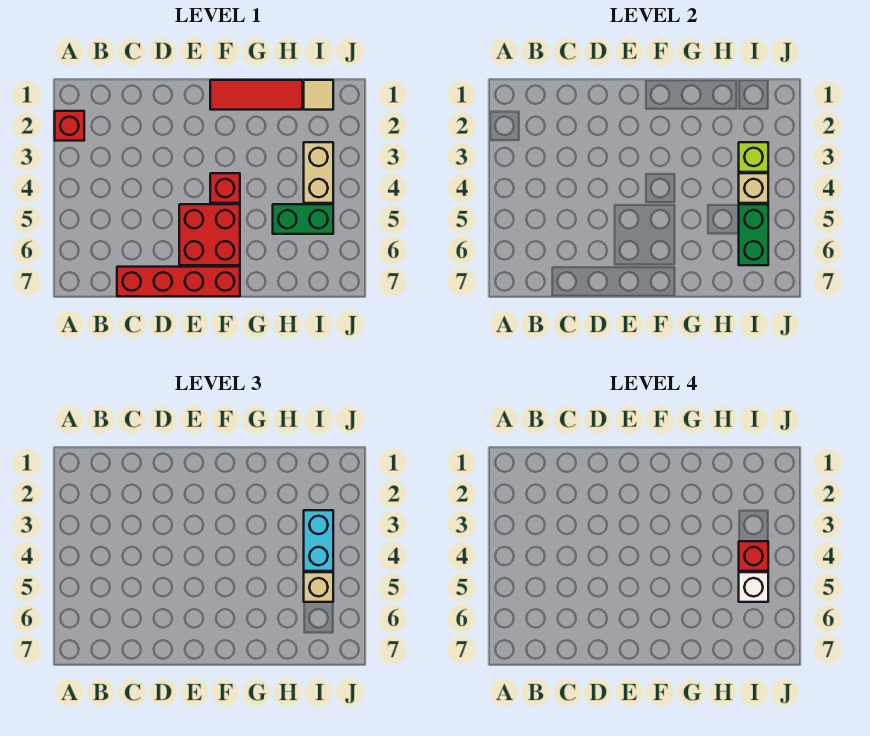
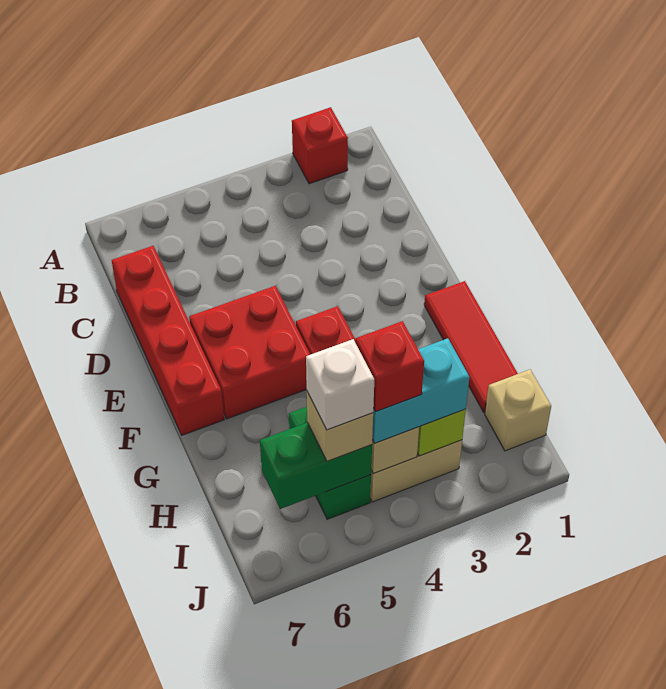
tan tile I1 level 1 -> tan brick I1 level 1

